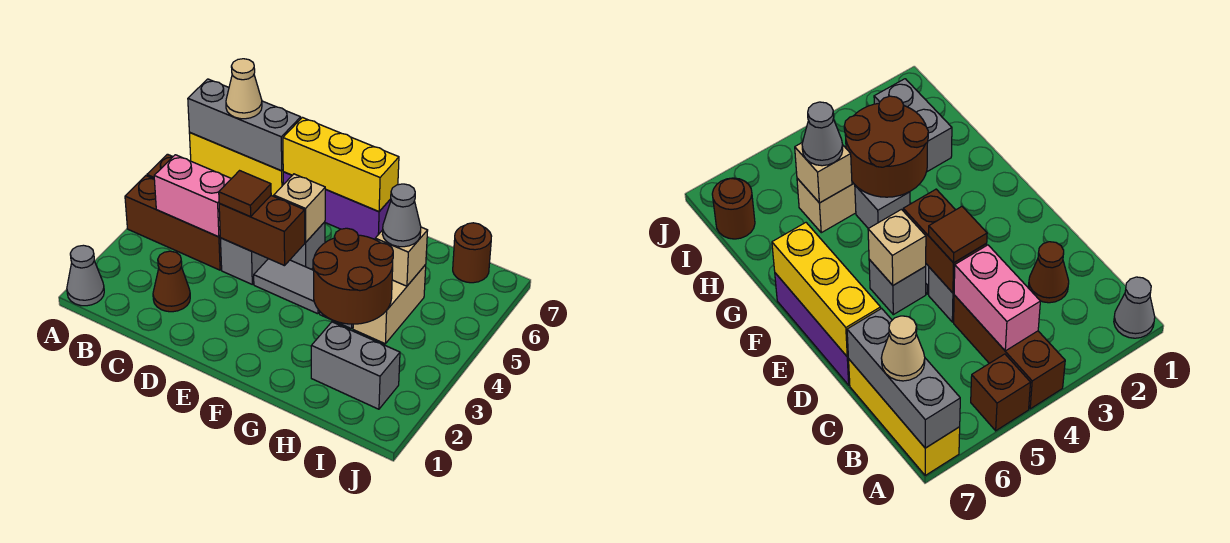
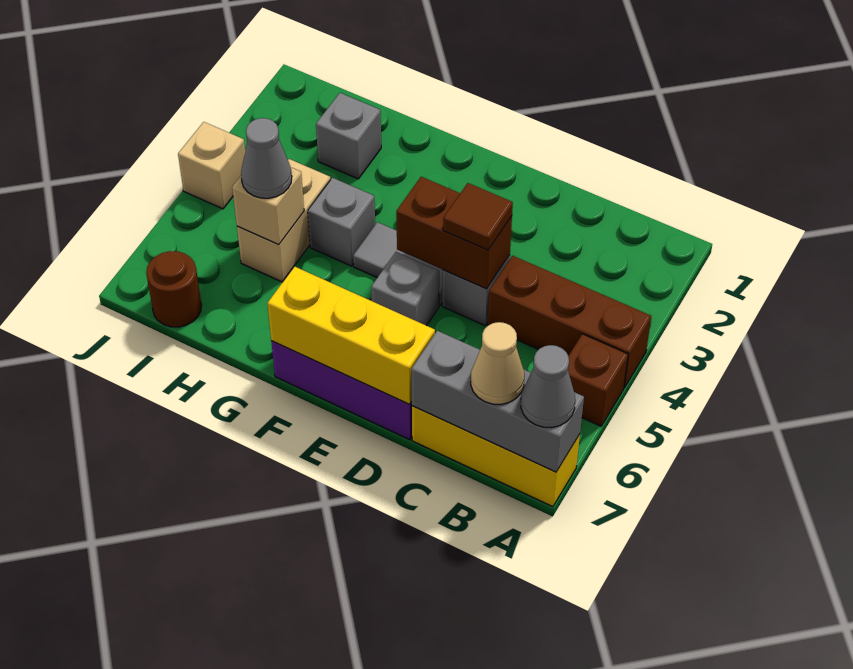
grey cone A1 level 1 -> grey cone A7 level 3
pink brick B4:C4 level 2 -> none
brown cone C2 level 1 -> none
tan brick E5 level 2 -> tan brick J4 level 1
brown round brick G3:H4 level 2 -> none
grey brick H2:I2 level 1 -> grey brick H2 level 1

